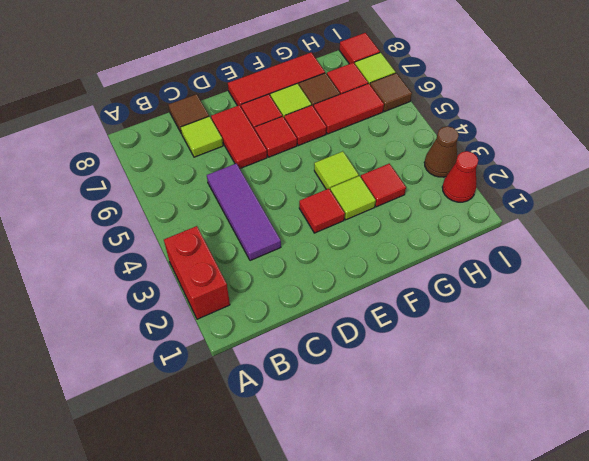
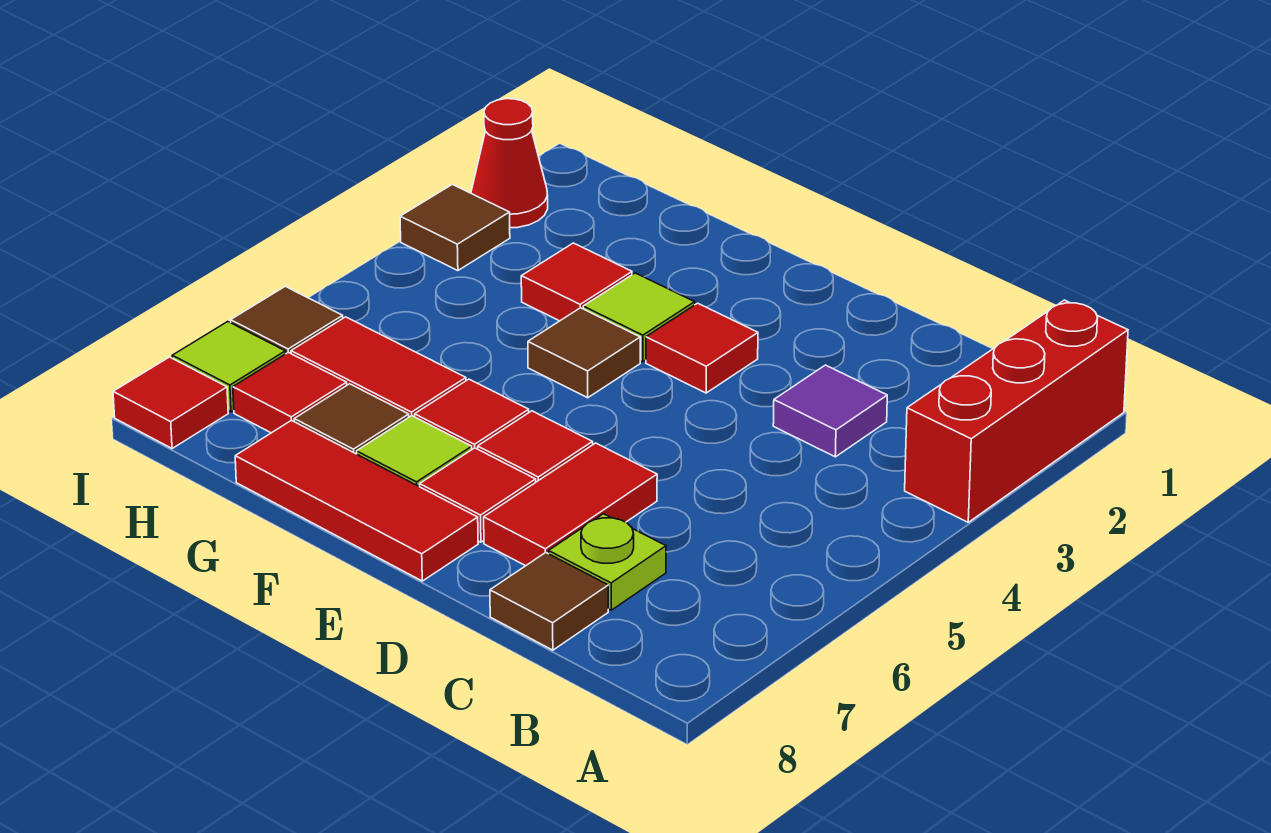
red brick A2:A3 level 1 -> red brick A1:A3 level 1
purple tile C3:C5 level 1 -> purple tile C3 level 1
lime tile C7 level 1 -> lime plate C7 level 1
lime tile F4 level 1 -> brown tile F4 level 1
brown cone I3 level 1 -> brown tile I3 level 1

